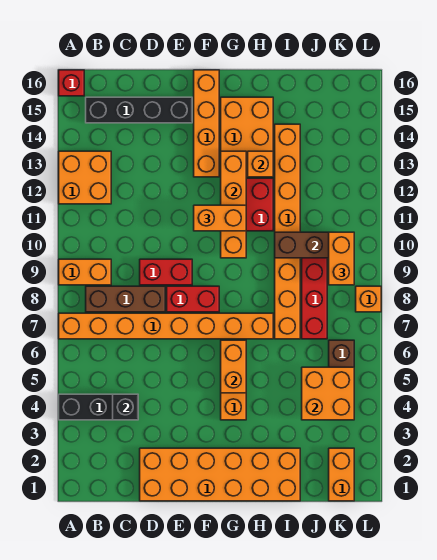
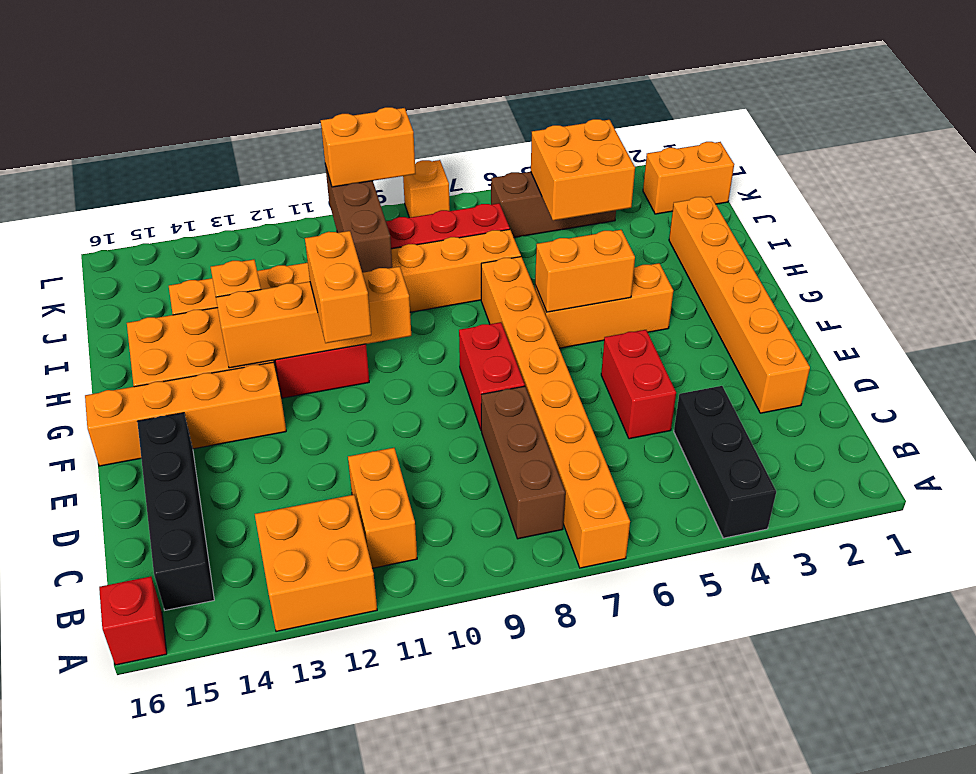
orange brick A9:B9 level 1 -> orange brick B11:C11 level 1
black brick C4 level 2 -> none
orange brick D1:I2 level 1 -> orange brick D2:I2 level 1
red brick D9:E9 level 1 -> red brick D5:E5 level 1

